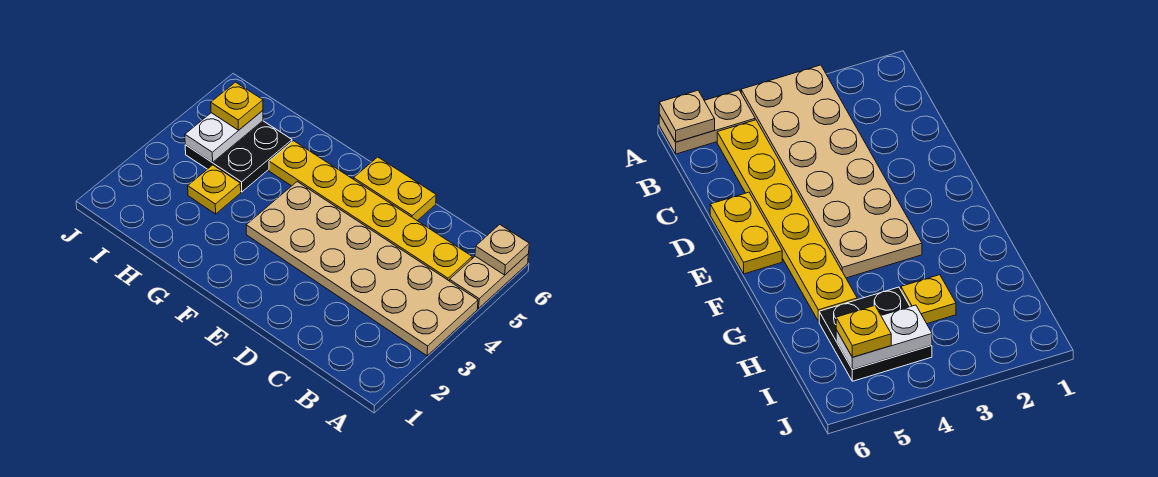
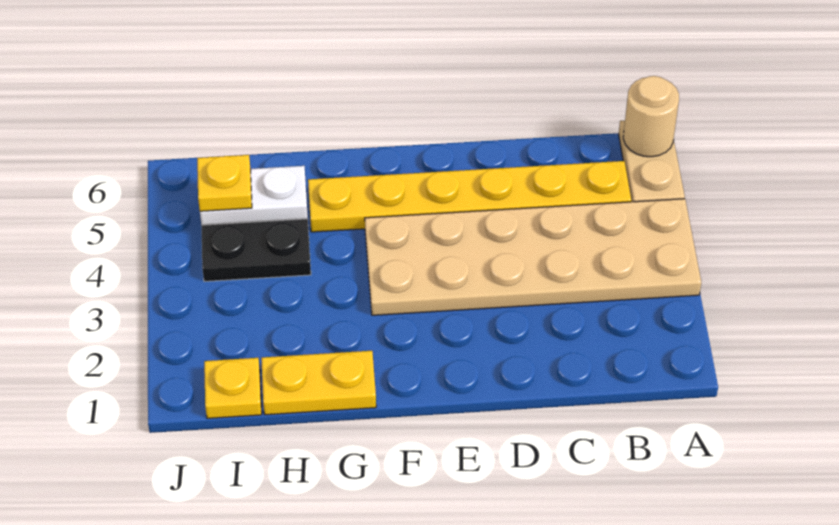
tan plate A6 level 2 -> tan round brick A6 level 2
yellow plate D6:E6 level 1 -> yellow plate G1:H1 level 1
yellow plate H3 level 1 -> yellow plate I1 level 1
white plate I4:I5 level 2 -> white plate H5:I5 level 2

